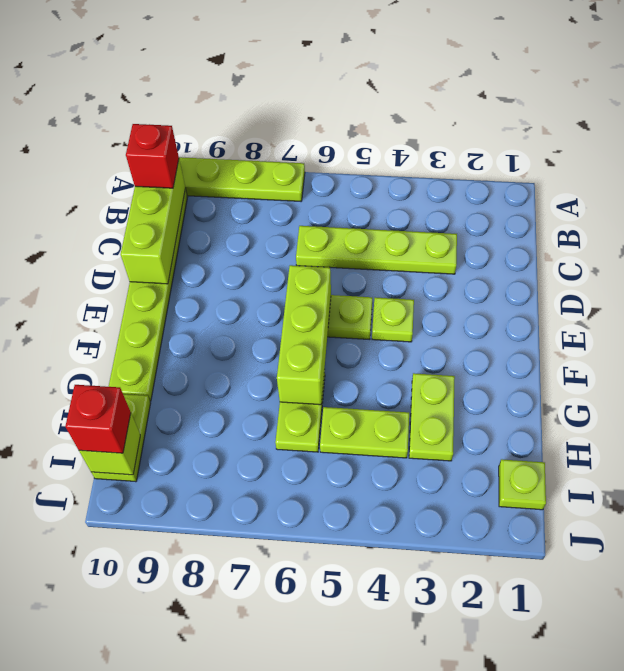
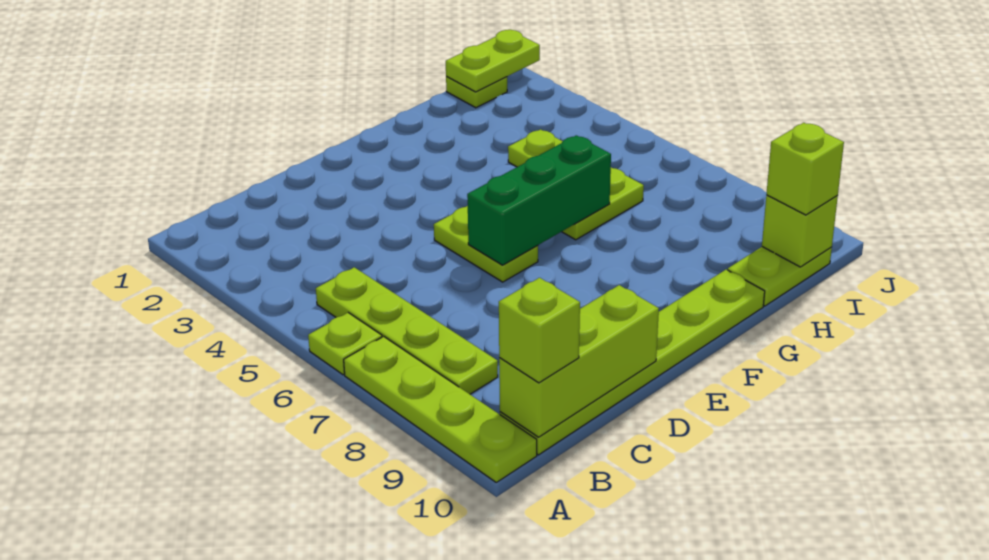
red brick B10 level 3 -> lime brick B10 level 3
lime plate C3:C6 level 1 -> lime plate B5:B8 level 1
lime plate E4 level 1 -> lime plate A6 level 1
lime brick E6:G6 level 2 -> green brick E6:G6 level 2
lime plate G3:H3 level 1 -> lime plate I1:J1 level 2
red brick I10 level 3 -> lime brick I10 level 3

